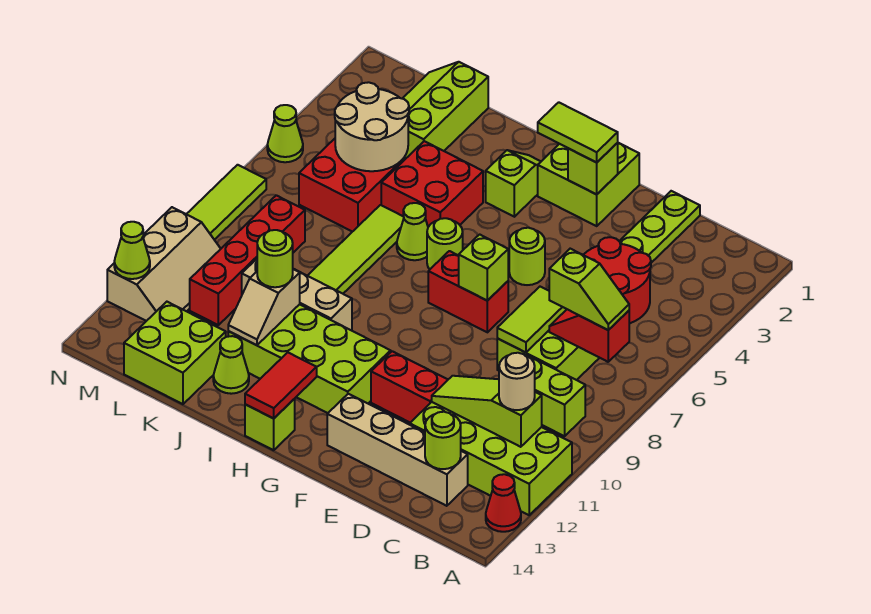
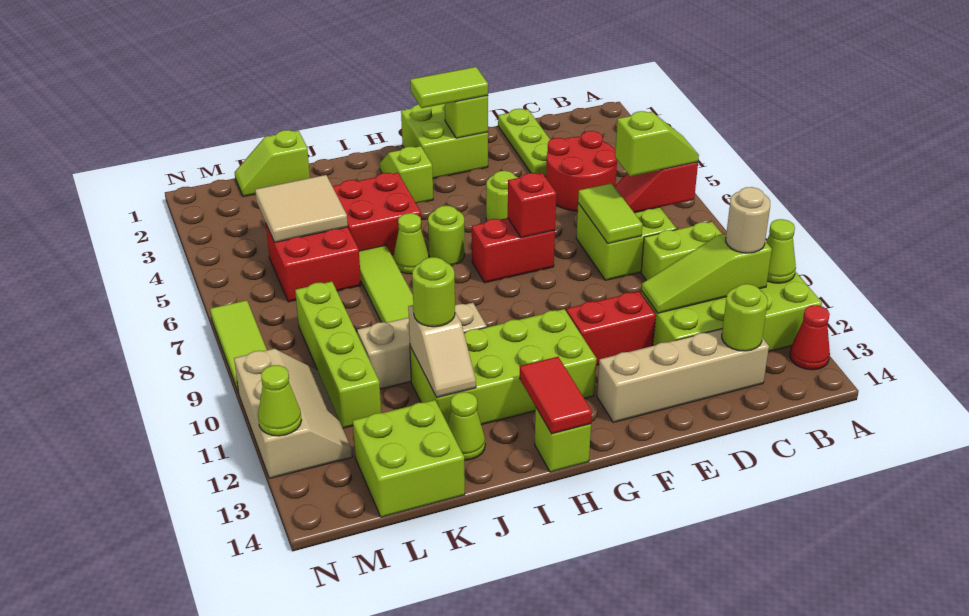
lime brick F7 level 2 -> red brick F7 level 2
lime slope K1:L3 level 1 top K -> lime slope K1:L1 level 1 top K
tan round brick K4:L5 level 2 -> tan tile K4:L5 level 2
red brick L8:L11 level 1 -> lime brick L8:L11 level 1
lime cone N5 level 1 -> lime cone A11 level 2

